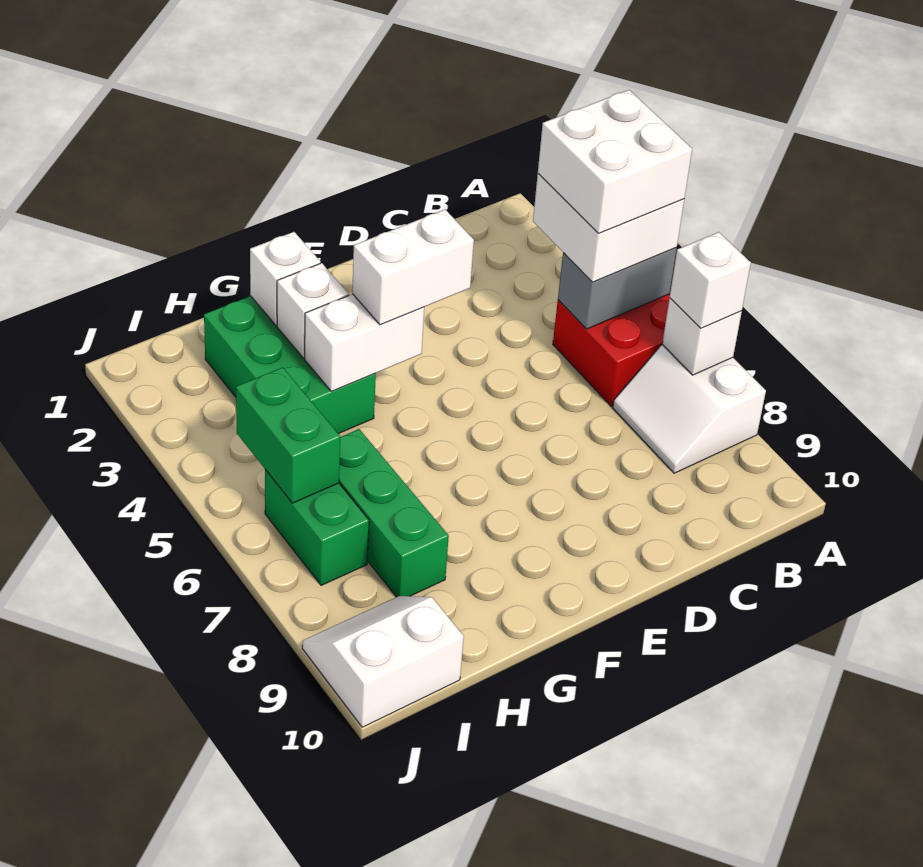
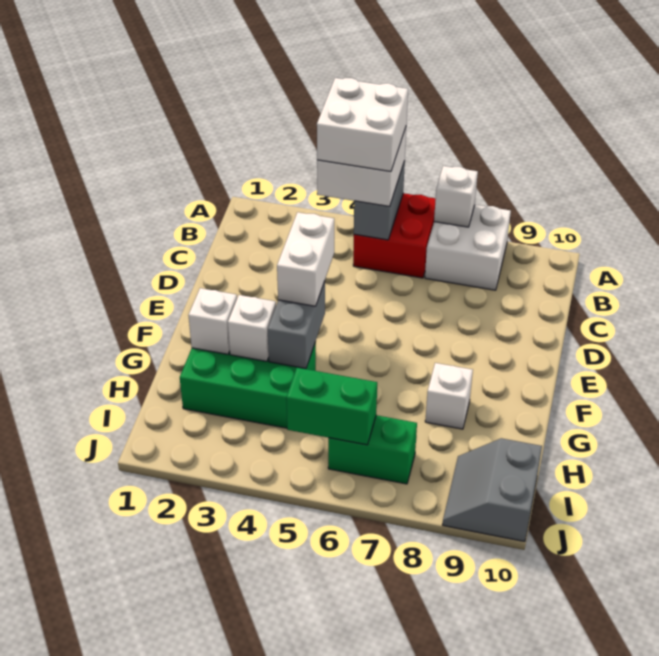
white slope A7:B8 level 1 top A -> white brick A7:B8 level 1
white brick A7 level 3 -> white brick G8 level 1
white brick F4:G4 level 2 -> grey brick F4:G4 level 2
green brick H6:H8 level 1 -> none
white slope I9:J10 level 1 top 10 -> grey slope I9:J10 level 1 top 10

